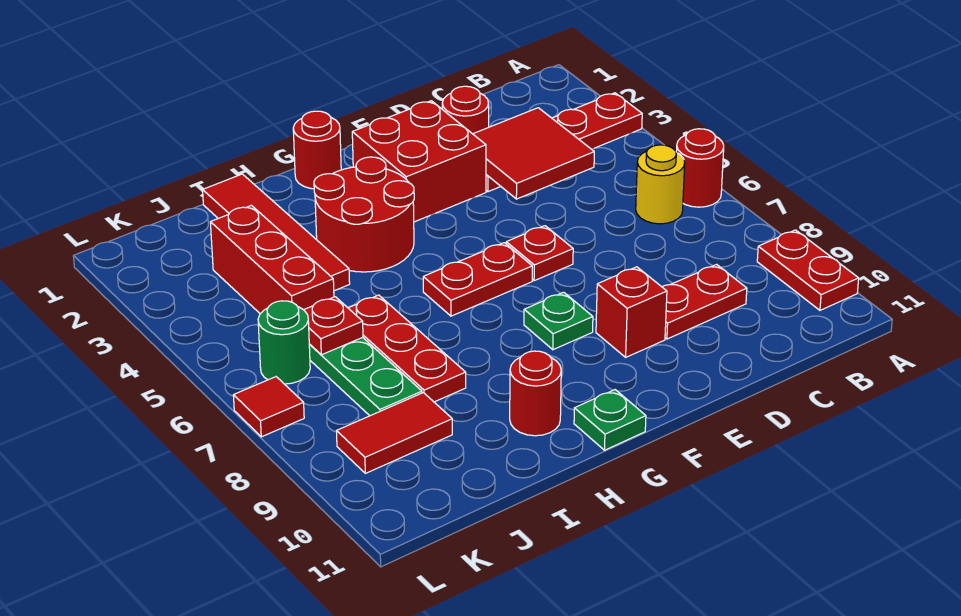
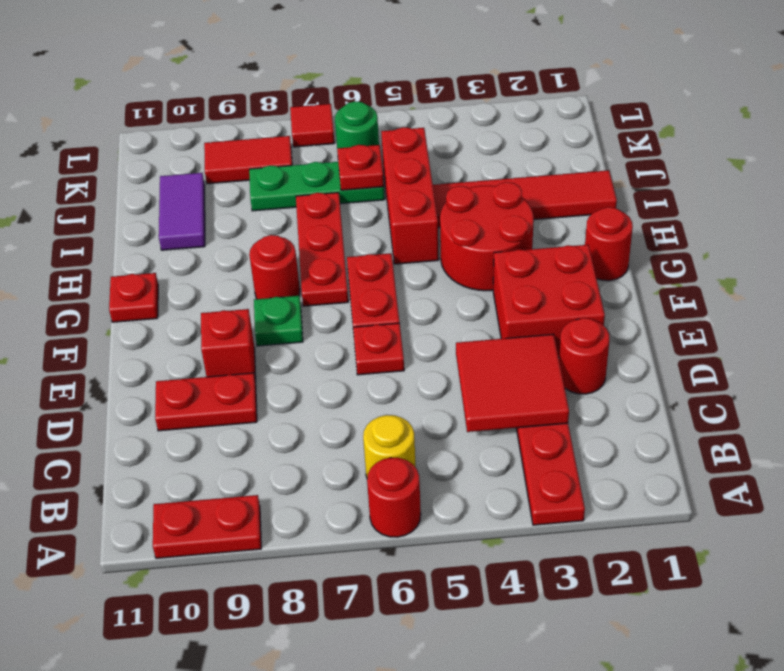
red plate C9:D9 level 1 -> red plate D9:D10 level 1
green plate G11 level 1 -> red plate G11 level 1
red round brick H10 level 1 -> red round brick G8 level 1
red plate I6:I8 level 1 -> red plate G7:I7 level 1
none -> purple tile I10:J10 level 1
red brick J3:J5 level 1 -> red brick H5:J5 level 1
red tile J9:K9 level 1 -> red tile K8:K9 level 1

